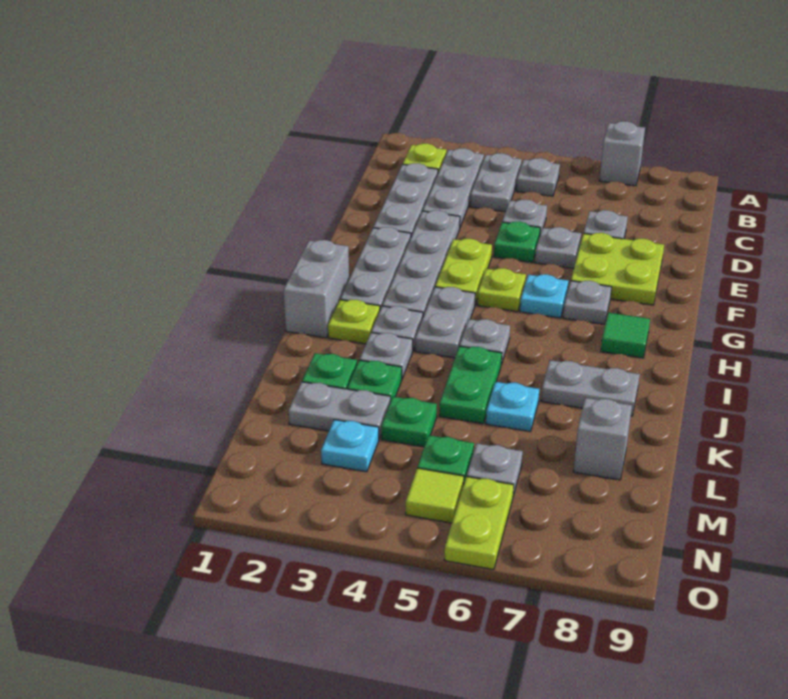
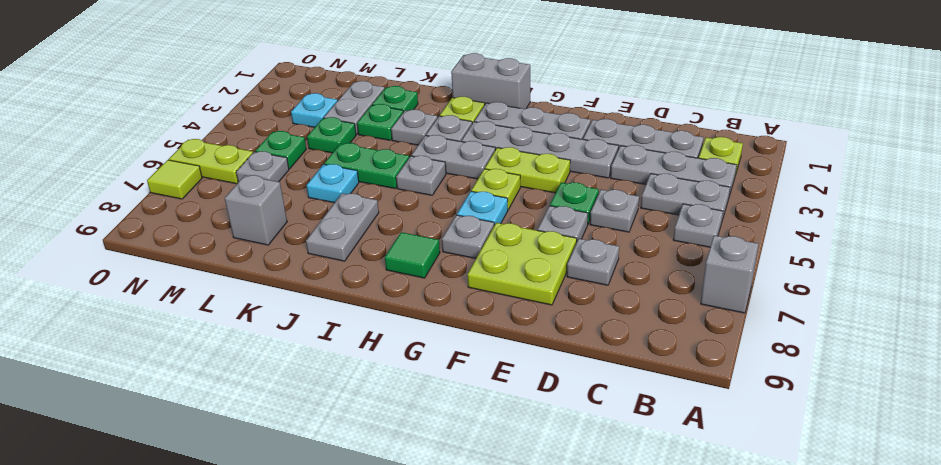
lime tile N5 level 1 -> lime tile O7 level 1

